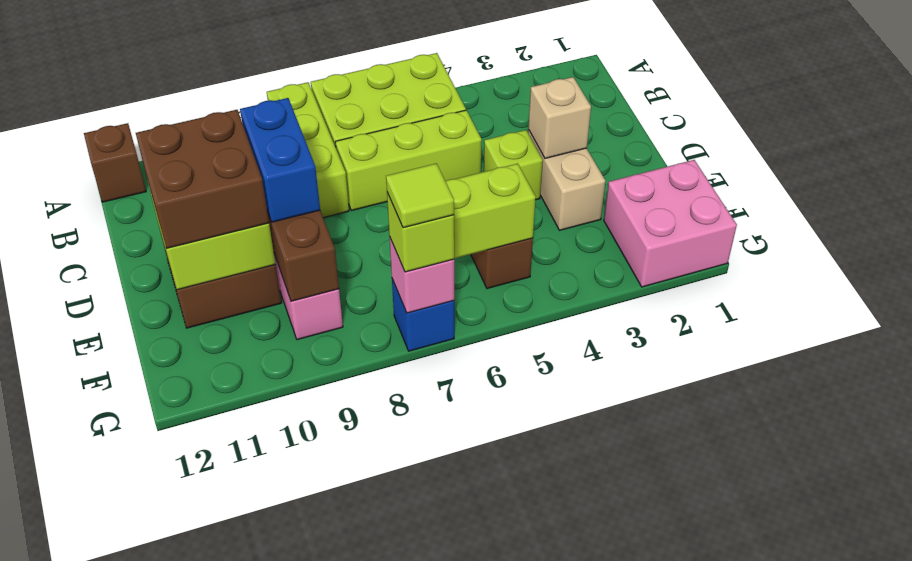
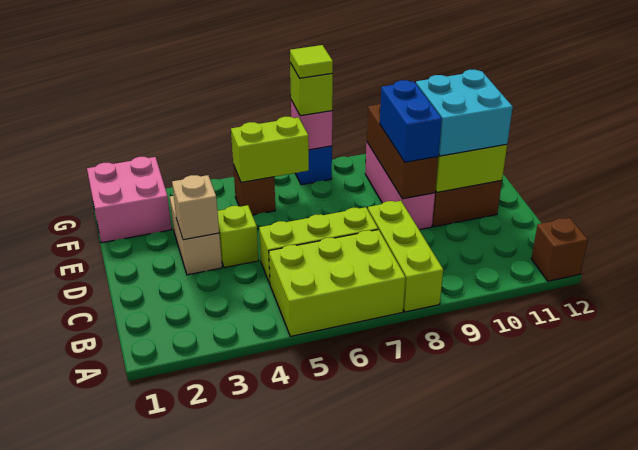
brown brick D10:E11 level 3 -> cyan brick D10:E11 level 3

